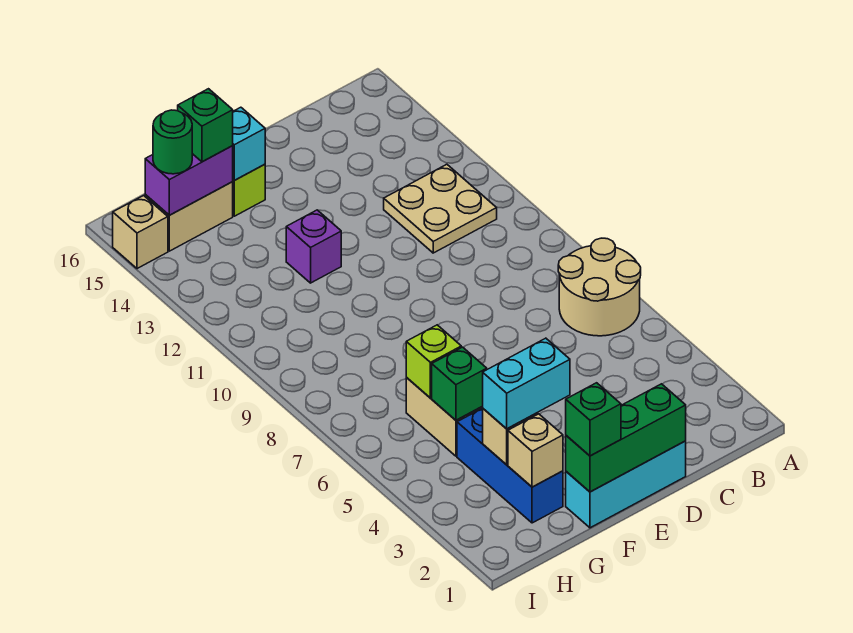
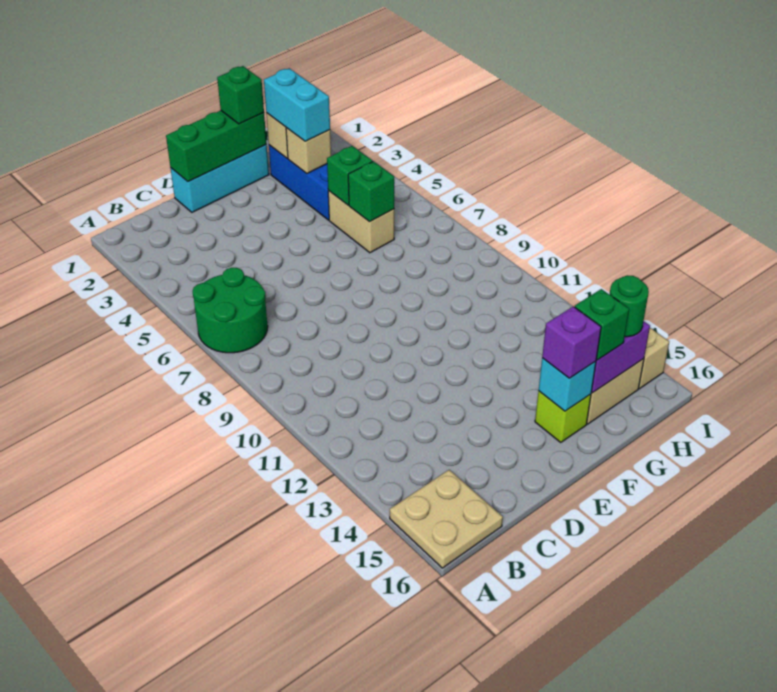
tan round brick A6:B7 level 1 -> green round brick A6:B7 level 1
tan plate B11:C12 level 1 -> tan plate A15:B16 level 1
cyan brick F3:G3 level 3 -> cyan brick G2:G3 level 3
purple brick F12 level 1 -> purple brick F15 level 3
lime brick G6 level 2 -> green brick G6 level 2

